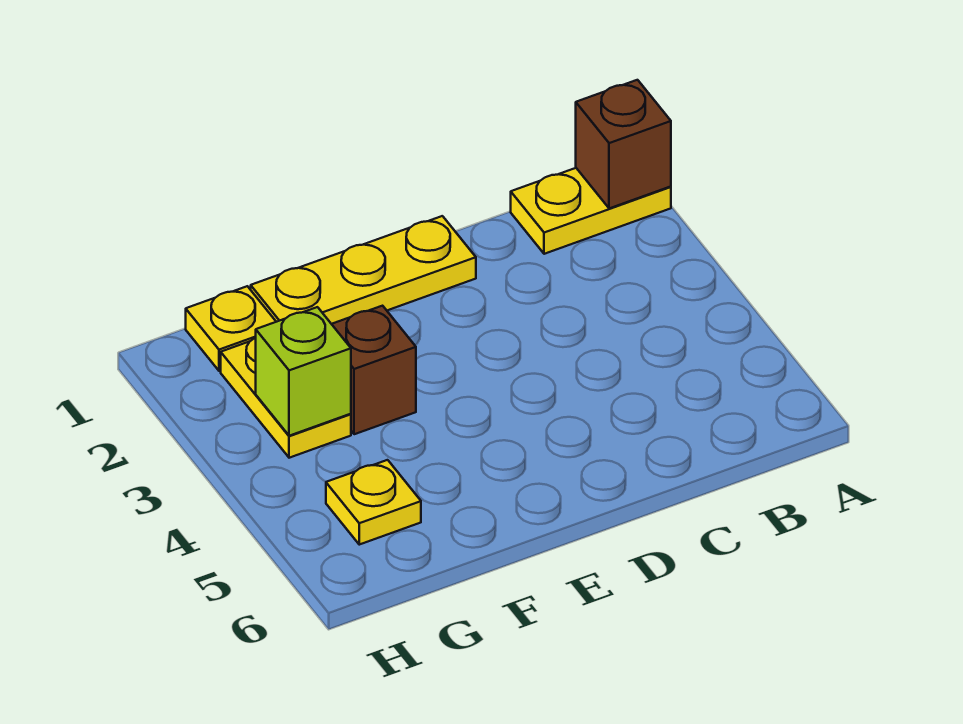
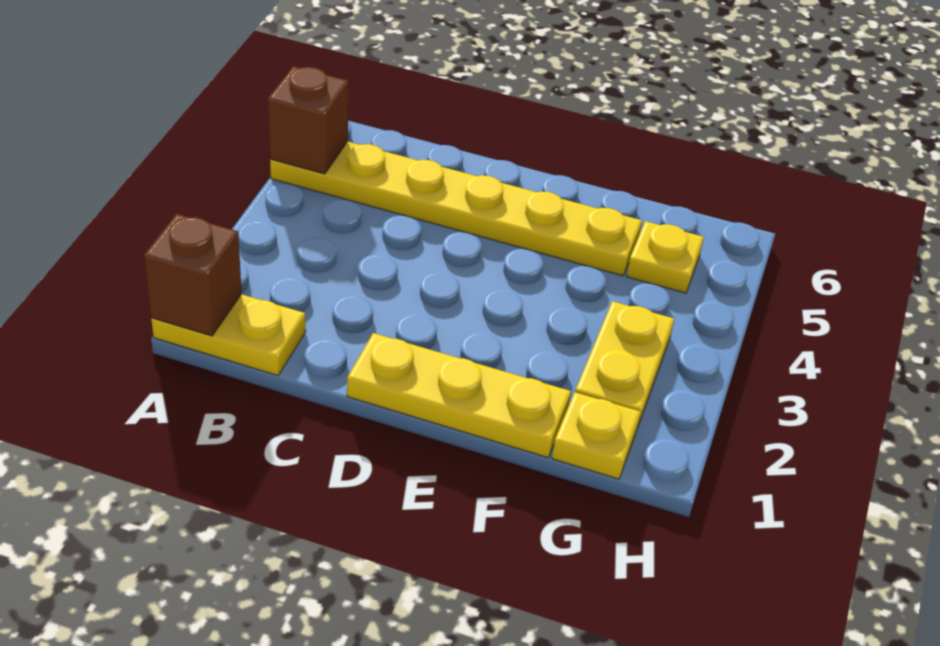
none -> yellow plate A5:F5 level 1
brown brick F3 level 1 -> brown brick A5 level 2
lime brick G3 level 2 -> none

